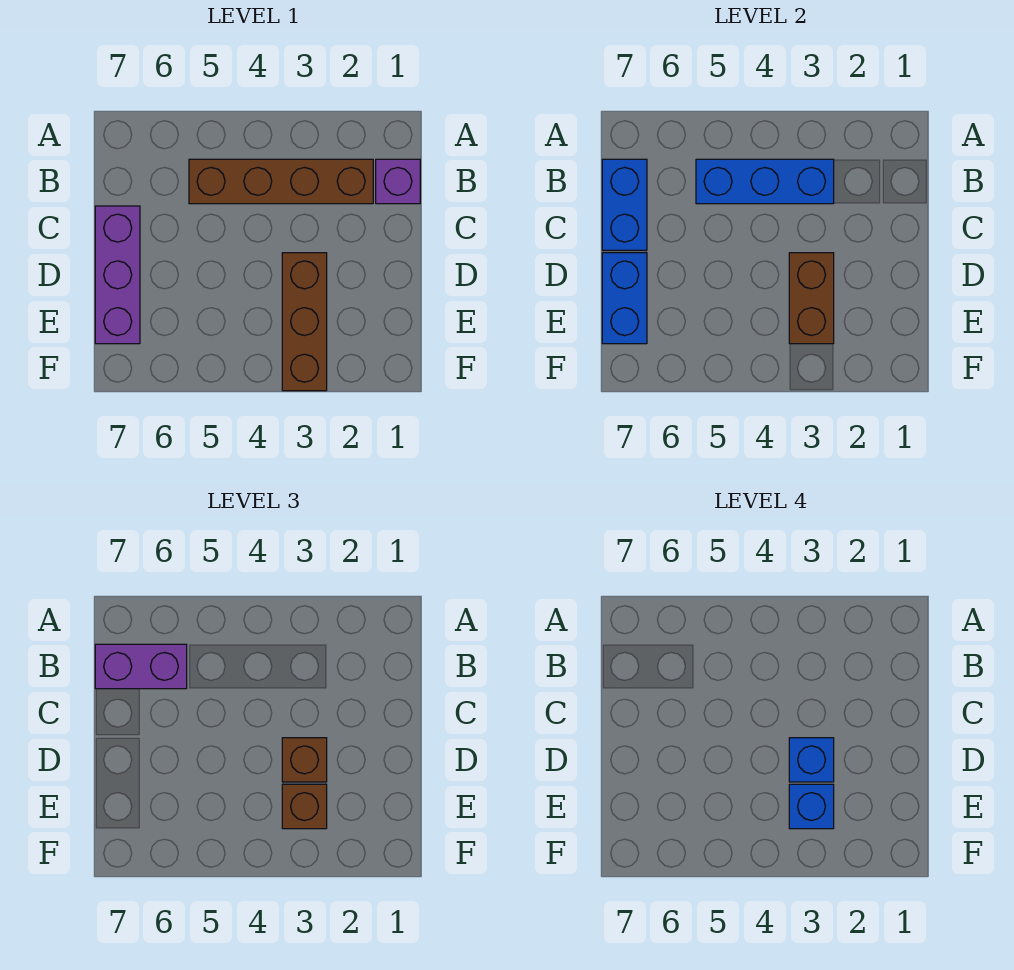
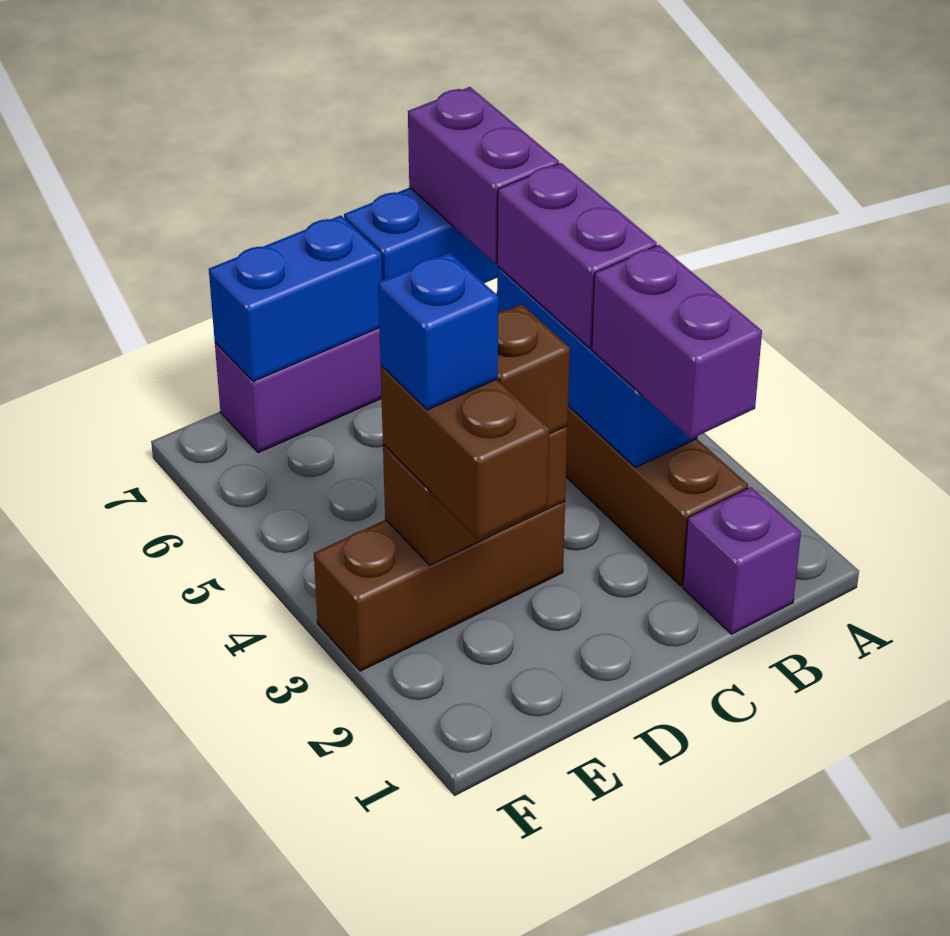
none -> purple brick B2:B3 level 3
none -> purple brick B4:B5 level 3
blue brick D3 level 4 -> none
brown brick E3 level 3 -> brown brick E2:E3 level 3

